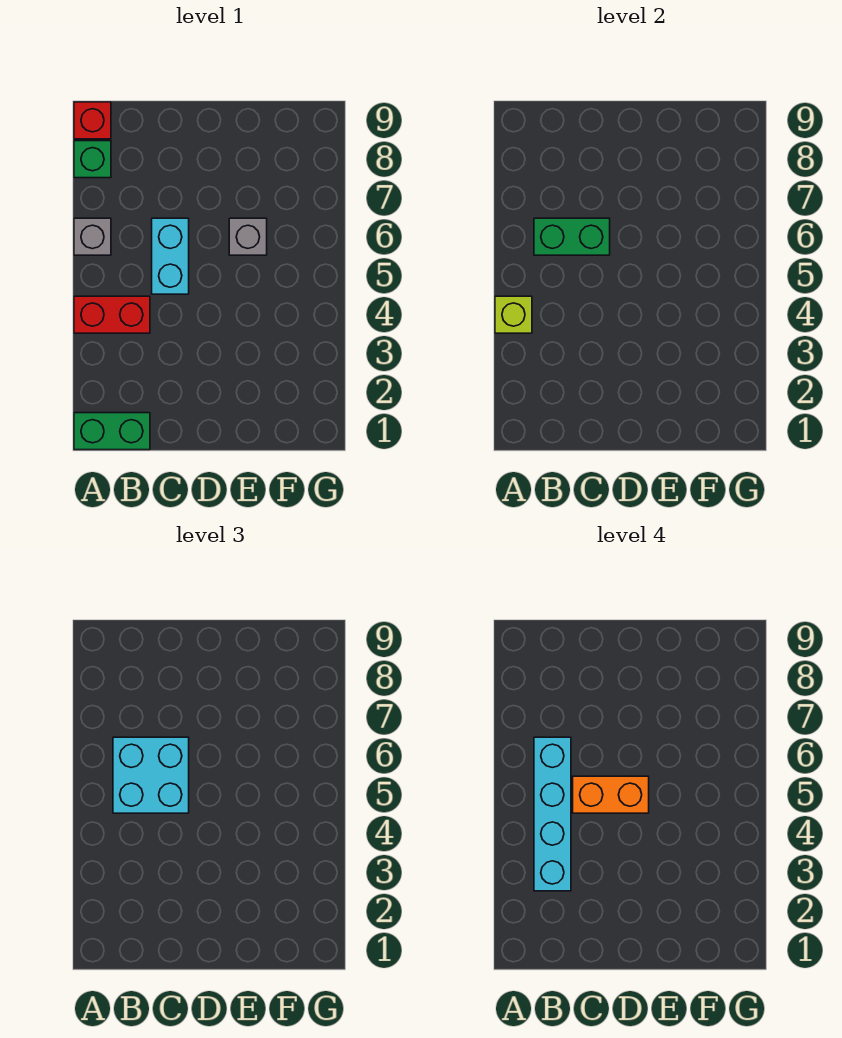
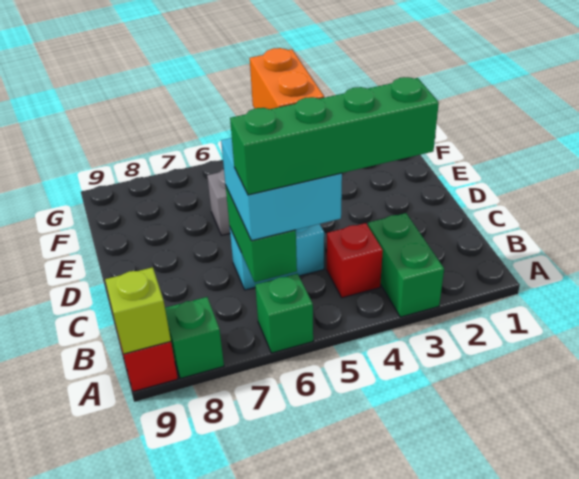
green brick A1:B1 level 1 -> green brick A3:B3 level 1
red brick A4:B4 level 1 -> red brick B4 level 1
lime brick A4 level 2 -> lime brick A9 level 2
grey brick A6 level 1 -> green brick A6 level 1
cyan brick B3:B6 level 4 -> green brick B3:B6 level 4

